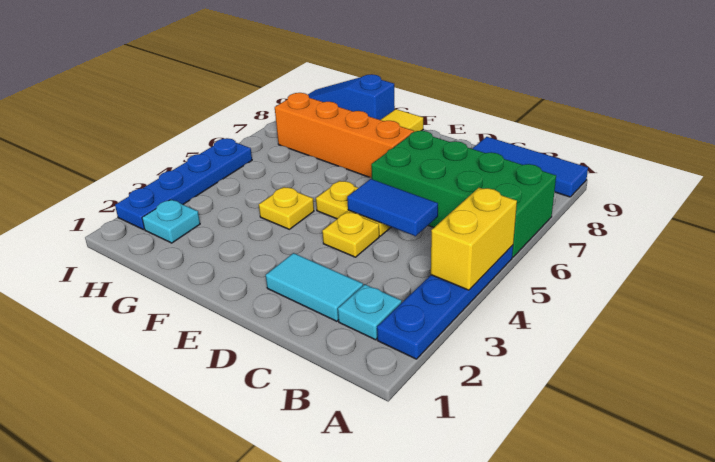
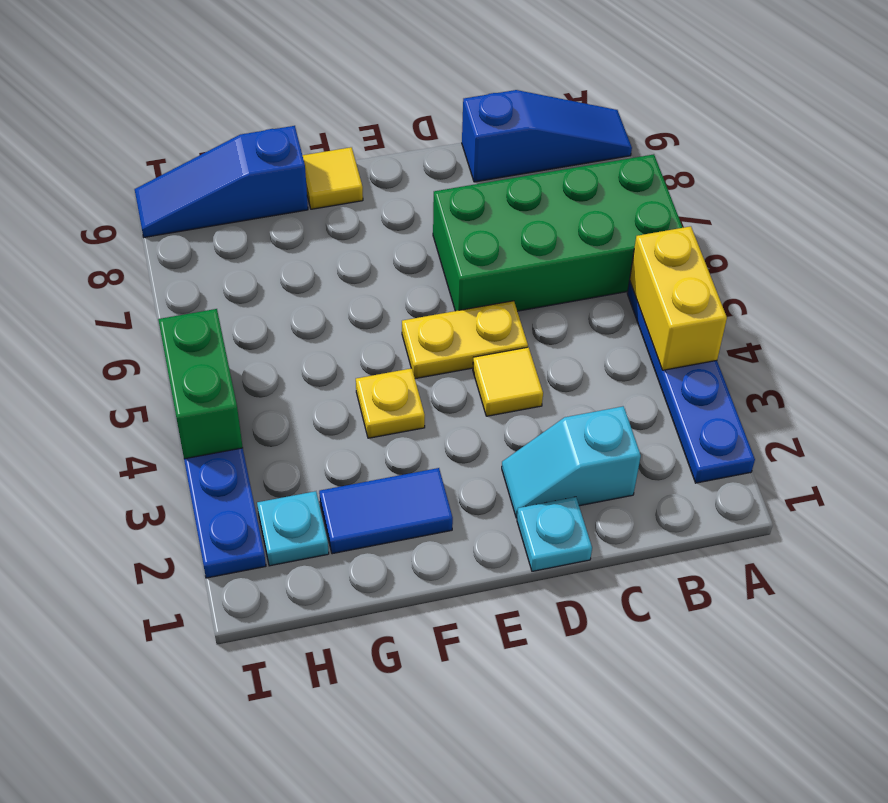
blue tile A9:C9 level 1 -> blue slope A9:C9 level 1 top C
cyan plate B2 level 1 -> cyan plate D1 level 1
cyan tile C2:D2 level 1 -> cyan slope C2:D2 level 1 top C
blue tile C5:D5 level 2 -> blue tile F2:G2 level 1
yellow plate D4 level 1 -> yellow tile D4 level 1
orange brick E7:H7 level 1 -> none
none -> green brick I4:I5 level 2

